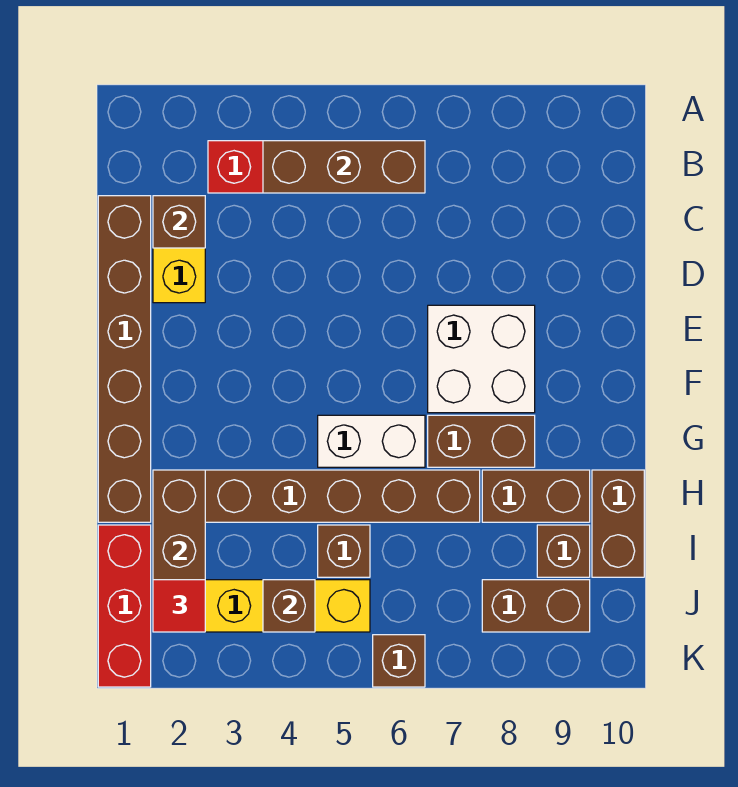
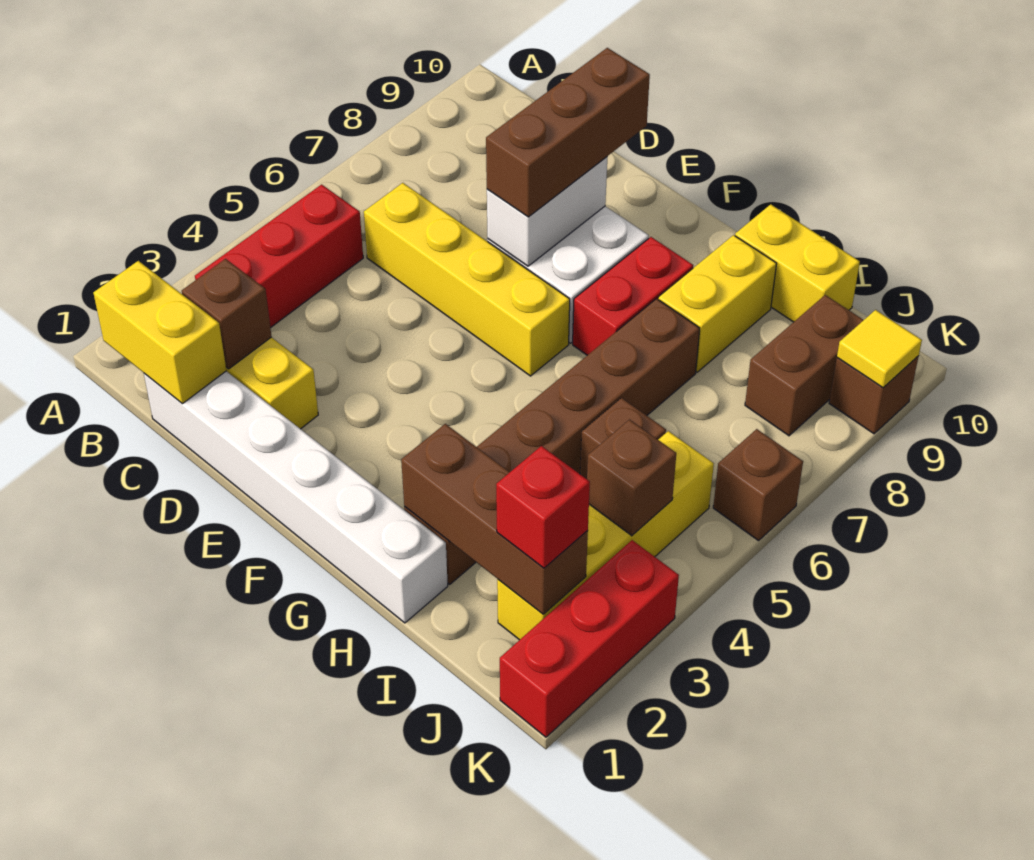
none -> yellow brick B1:C1 level 2
brown brick B4:B6 level 2 -> brown brick E7:E9 level 3
brown brick C1:H1 level 1 -> white brick C1:H1 level 1
none -> yellow brick C6:F6 level 1
white brick G5:G6 level 1 -> white brick E7:E8 level 2
brown brick G7:G8 level 1 -> red brick G7:G8 level 1
brown brick H8:H9 level 1 -> yellow brick H8:H9 level 1
brown brick H10:I10 level 1 -> yellow brick H10:I10 level 1
red brick I1:K1 level 1 -> red brick K1:K3 level 1
brown brick I9 level 1 -> brown brick K9 level 1
red tile J2 level 3 -> red brick J2 level 3
none -> yellow tile K9 level 2

